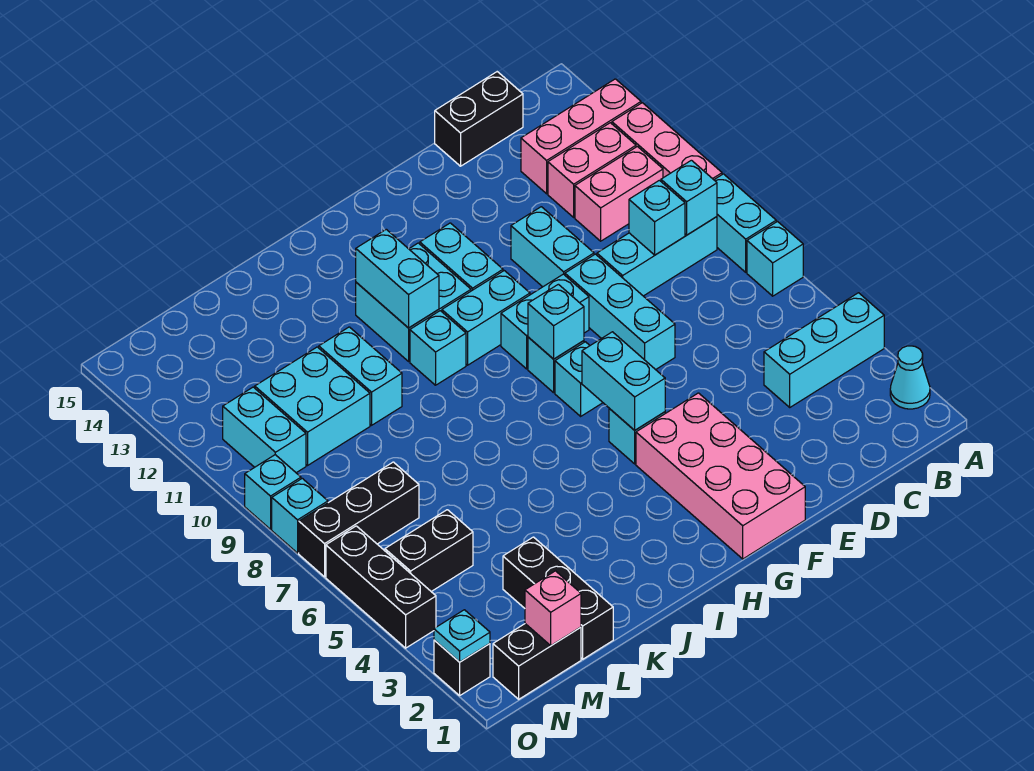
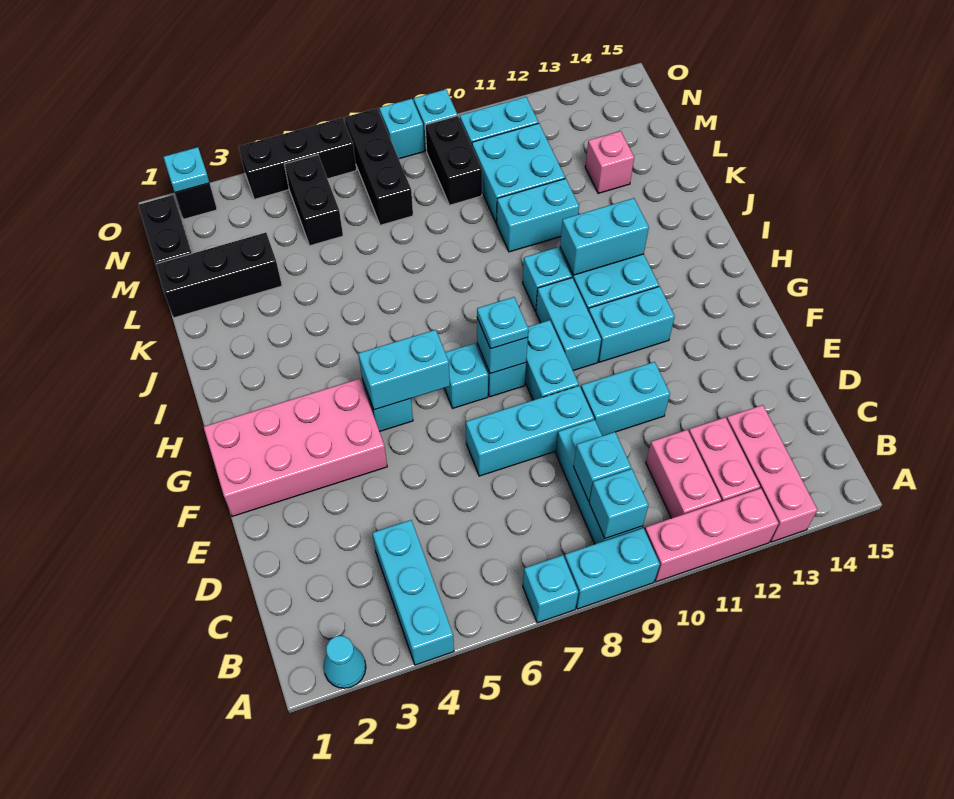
black brick C15:D15 level 1 -> black brick M9:N9 level 1
none -> cyan plate G8 level 3
pink brick M1 level 2 -> pink brick L13 level 1

